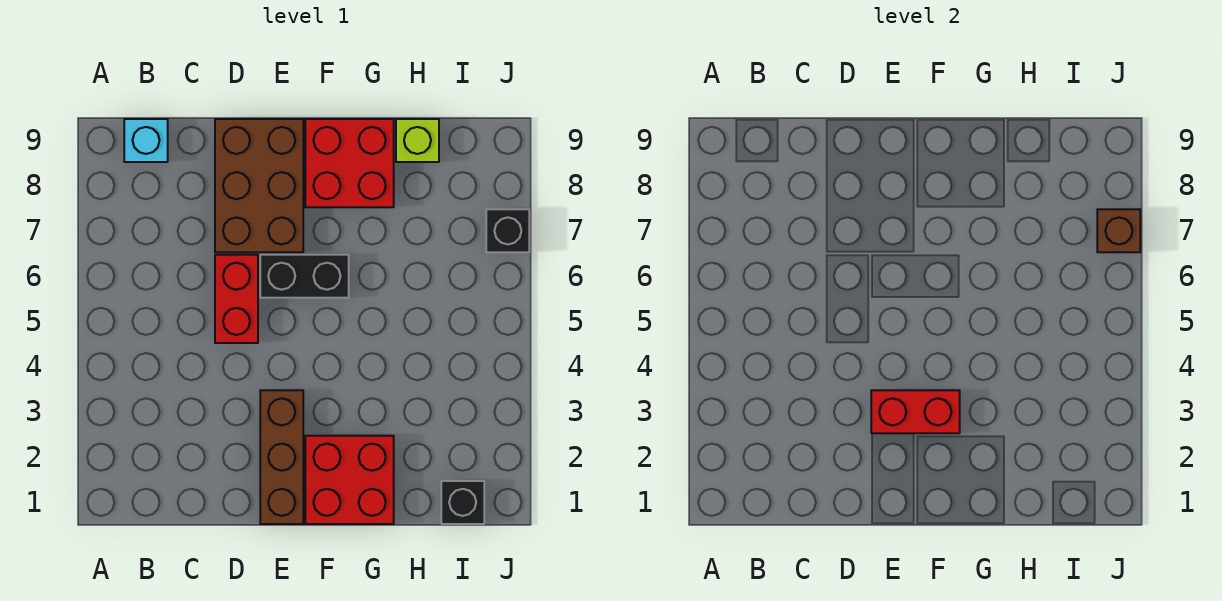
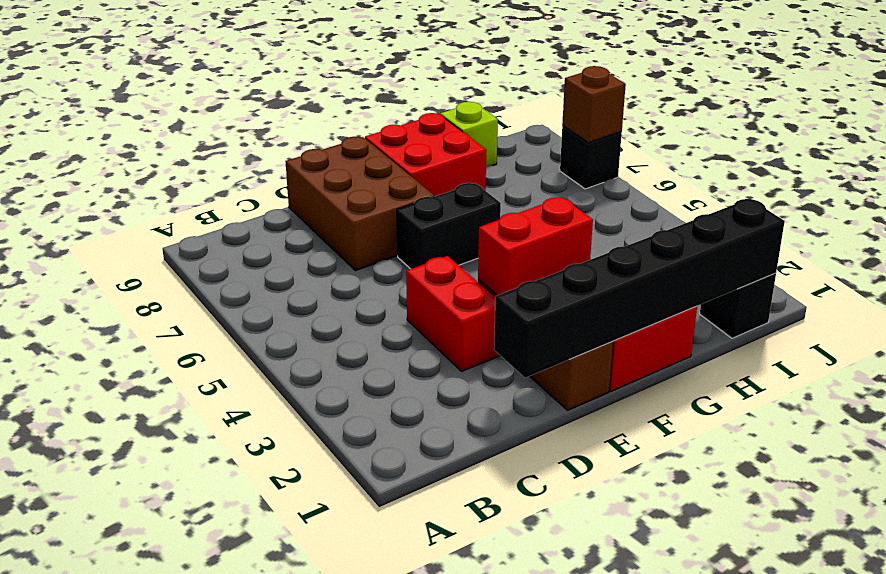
cyan brick B9 level 1 -> none
none -> black brick D1:I1 level 2
red brick D5:D6 level 1 -> red brick D3:D4 level 1

